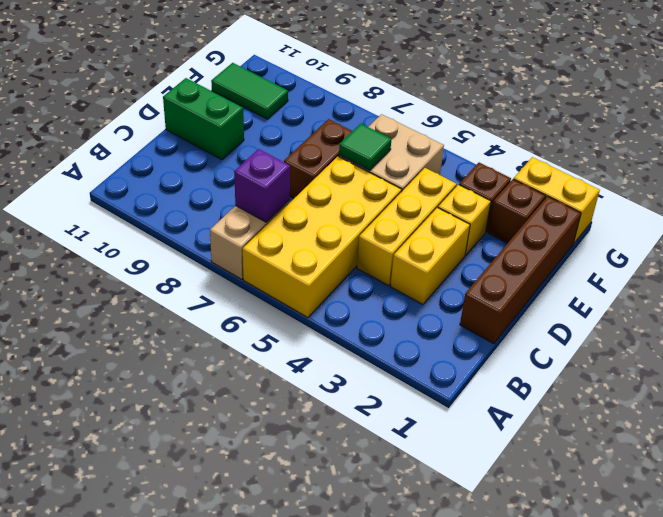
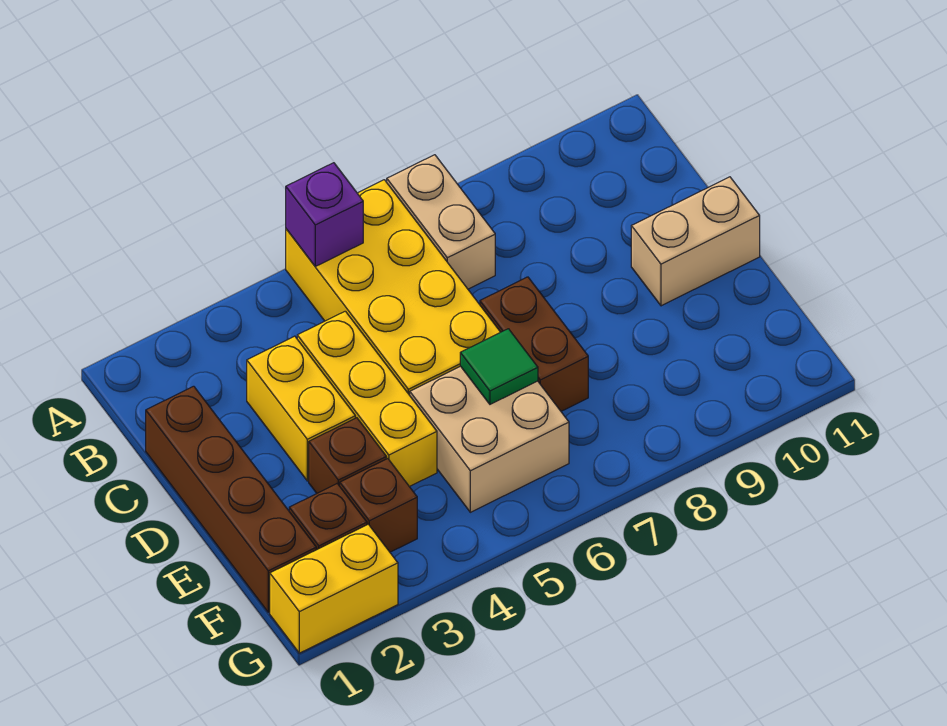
purple brick B7 level 2 -> purple brick A5 level 2
green brick D10:D11 level 1 -> tan brick D10:D11 level 1
yellow brick E3 level 1 -> brown brick E3 level 1
green tile F10:F11 level 1 -> none

